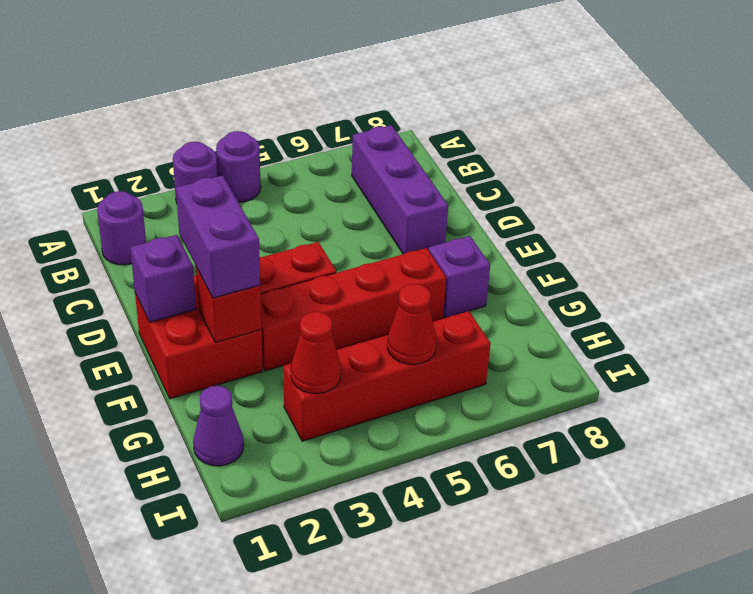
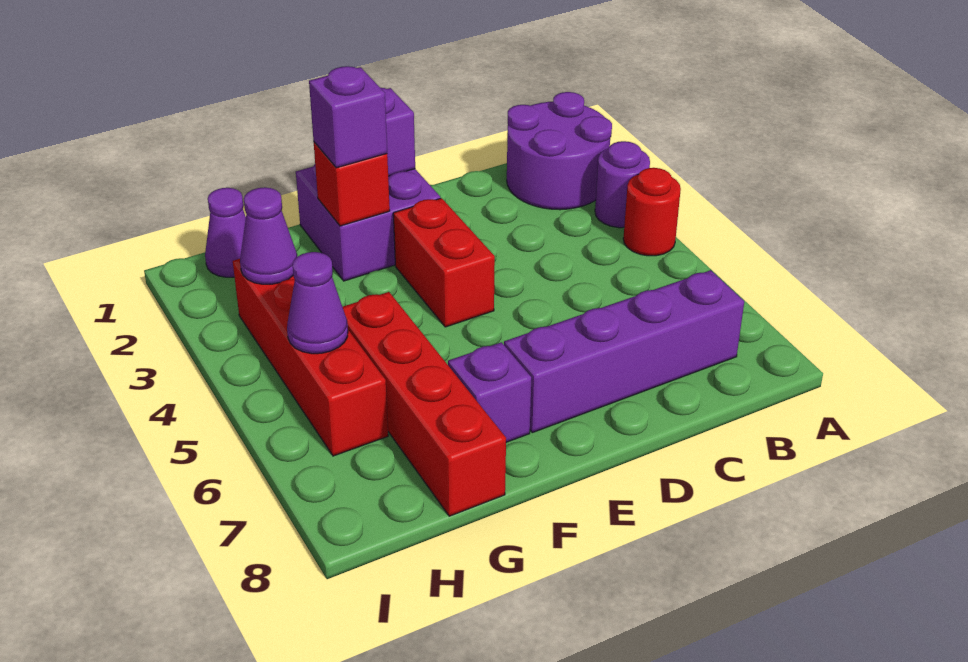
purple round brick A4 level 1 -> red round brick A4 level 1
purple round brick B1 level 1 -> purple round brick A1:B2 level 1
purple brick B7:D7 level 1 -> purple brick B7:E7 level 1
red brick E1:F2 level 1 -> purple brick E1:F2 level 1
purple brick E2:F2 level 3 -> purple brick F2 level 3
red brick F3:F6 level 1 -> red brick G5:G8 level 1
red cone H3 level 2 -> purple cone H3 level 2
red cone H5 level 2 -> purple cone H5 level 2

